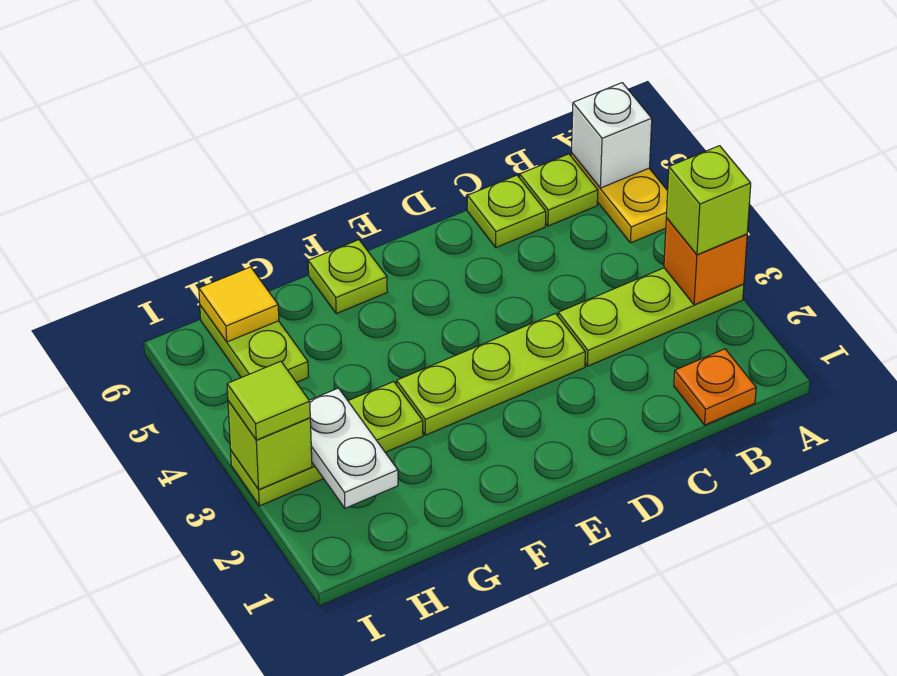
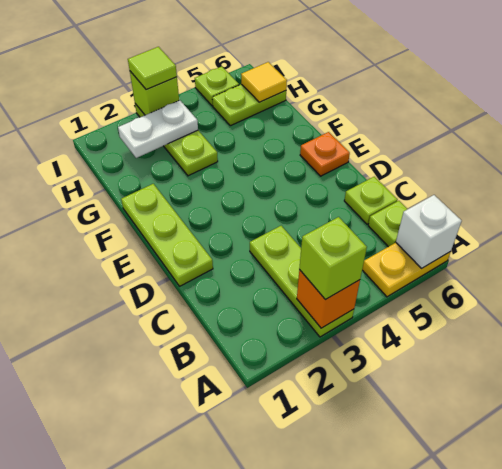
orange plate B1 level 1 -> orange plate E6 level 1
lime plate D3:F3 level 1 -> lime plate D1:F1 level 1
lime plate F6 level 1 -> lime plate I5 level 1

